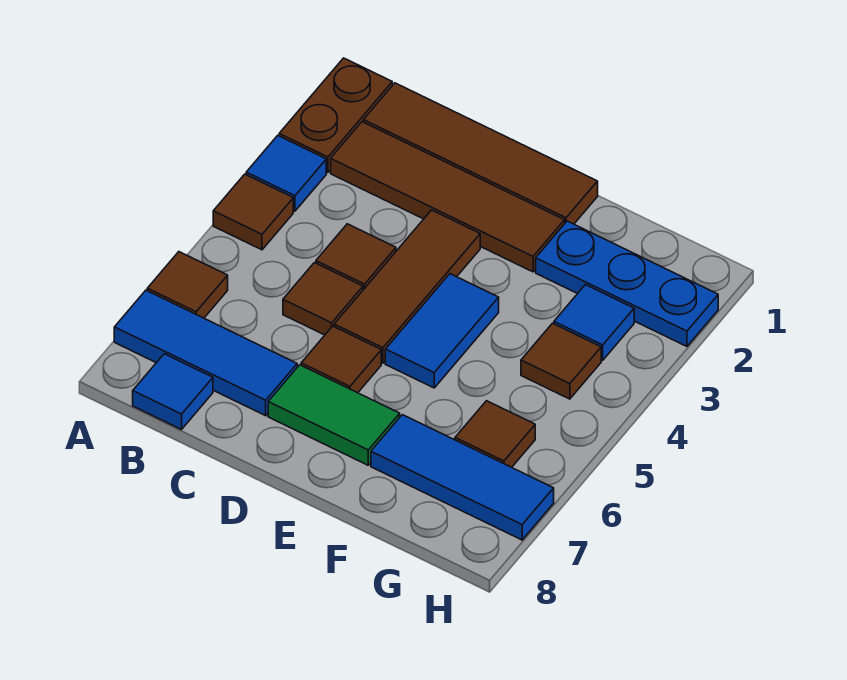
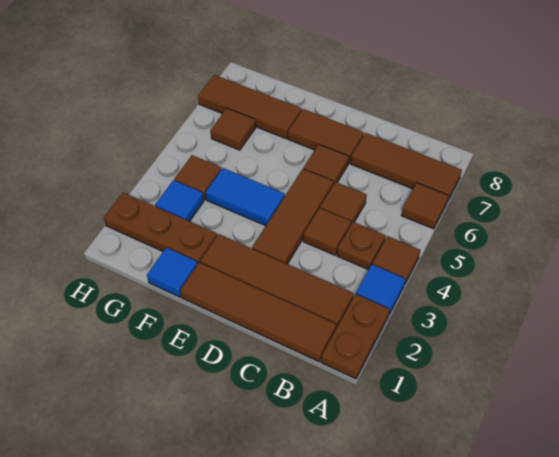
blue tile A7:C7 level 1 -> brown tile A7:C7 level 1
none -> brown plate B4 level 1
blue tile B8 level 1 -> blue tile F1 level 1
green tile D7:E7 level 1 -> brown tile D7:E7 level 1
blue tile E4:E5 level 1 -> blue tile E4:F4 level 1
blue plate F2:H2 level 1 -> brown plate F2:H2 level 1
blue tile F7:H7 level 1 -> brown tile F7:H7 level 1

